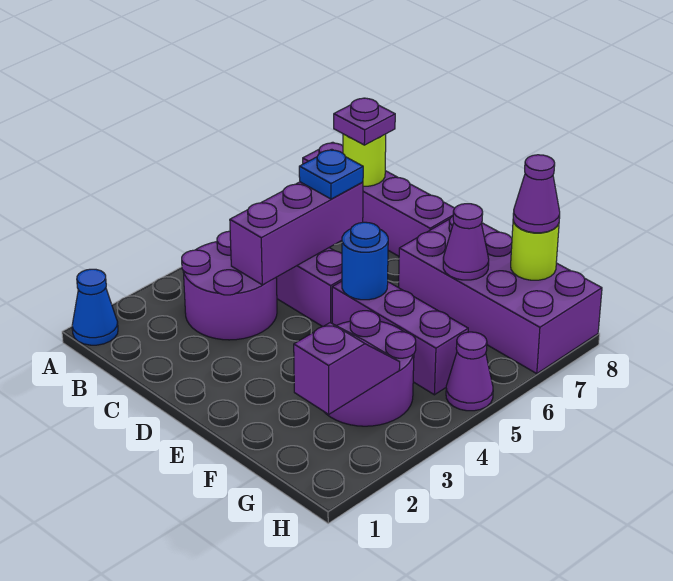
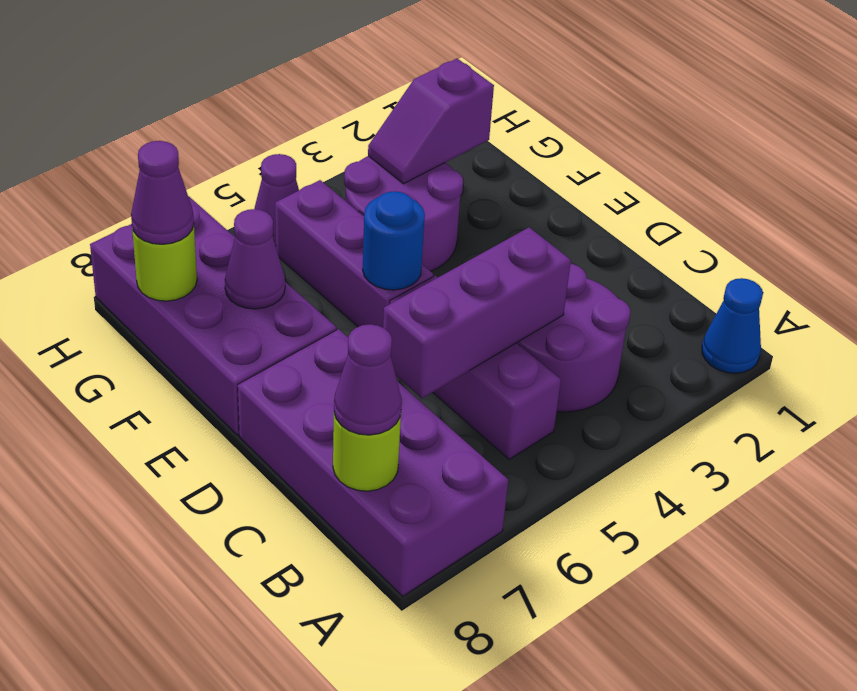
purple brick A8:D8 level 1 -> purple brick A7:D8 level 1
purple plate B8 level 3 -> purple cone B8 level 3
blue plate C6 level 3 -> none

